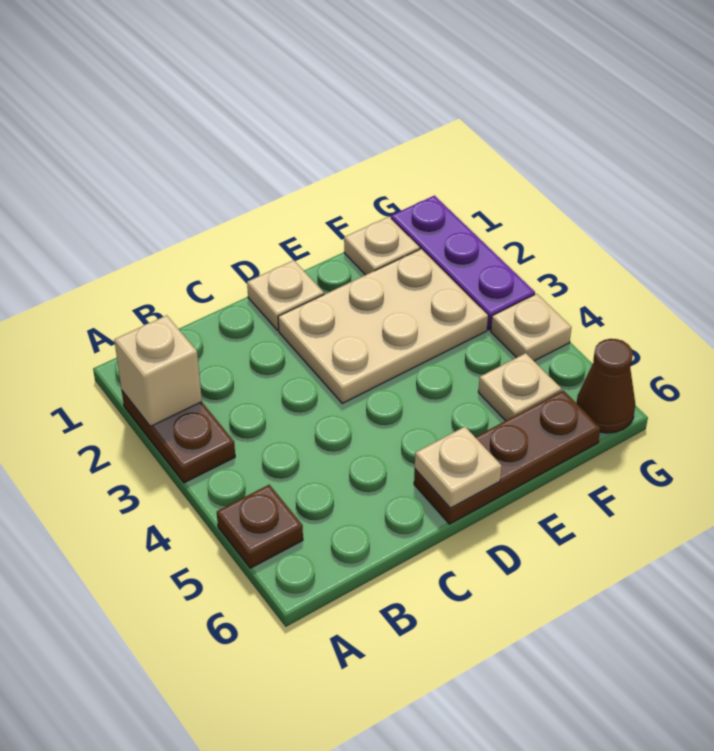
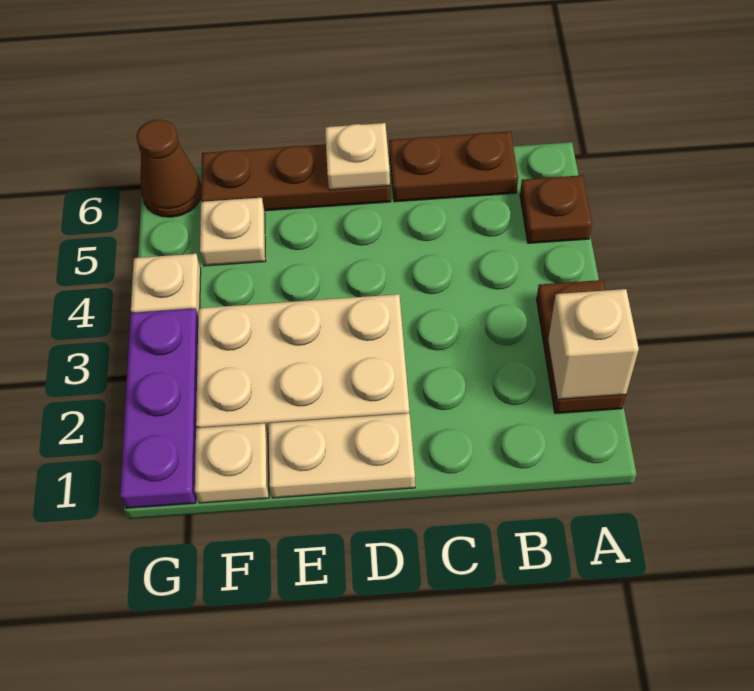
none -> brown plate B6:C6 level 1
tan plate D1 level 1 -> tan plate D1:E1 level 1

